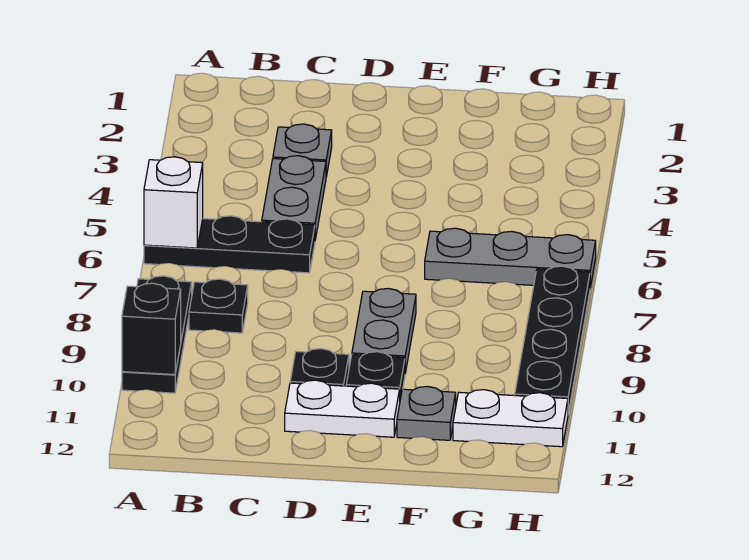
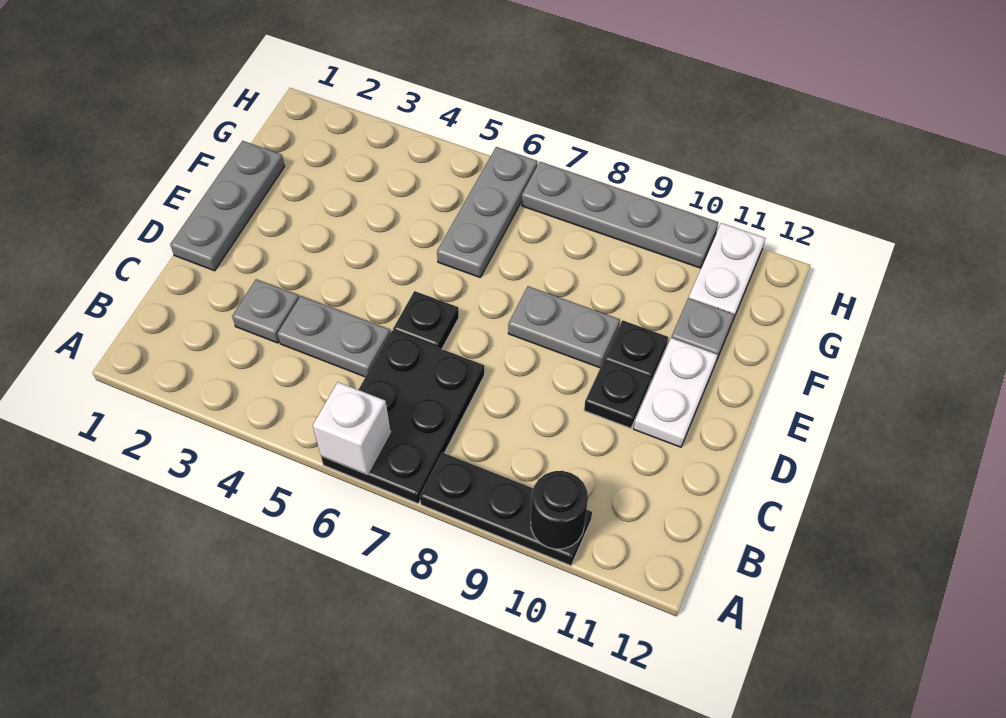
black plate A6:C6 level 1 -> black plate A6:C7 level 1
black brick A10 level 2 -> black round brick A10 level 2
black plate B8 level 1 -> black plate D6 level 1
none -> grey plate D1:F1 level 1
black plate H7:H10 level 1 -> grey plate H7:H10 level 1

